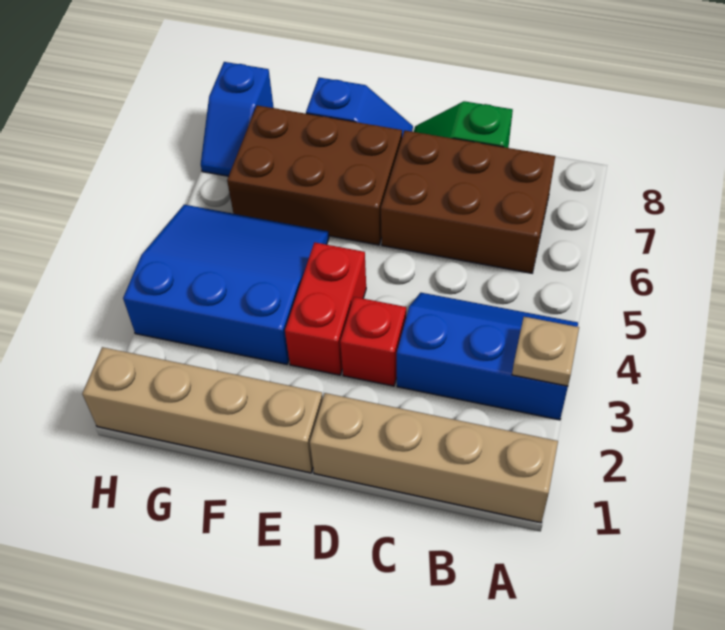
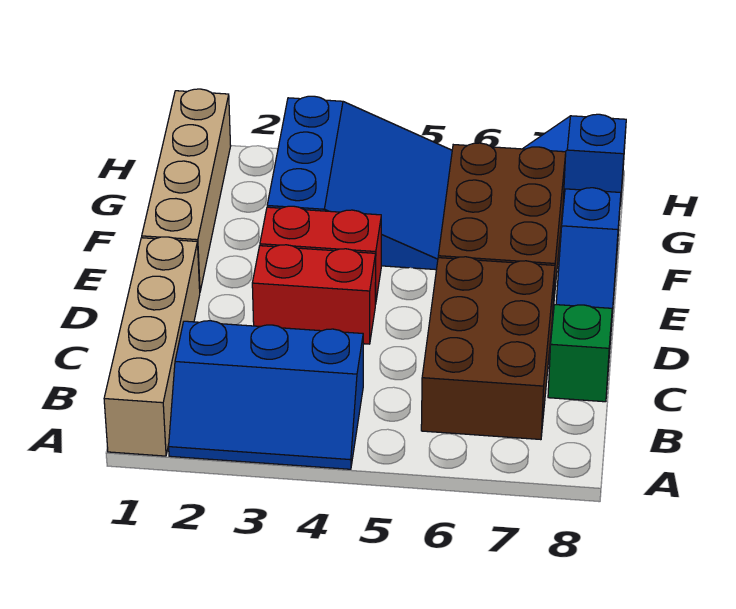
blue slope A3:C4 level 1 top 3 -> blue slope A2:B4 level 1 top B
tan plate A3 level 2 -> none
red brick D3 level 1 -> red brick D3:D4 level 1

